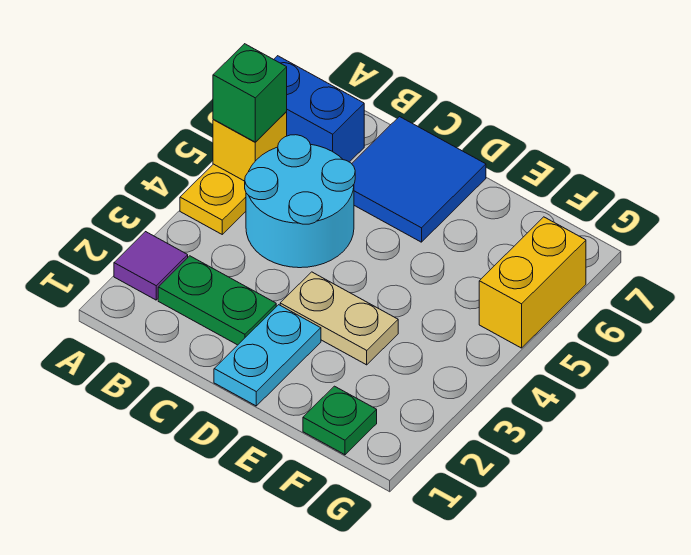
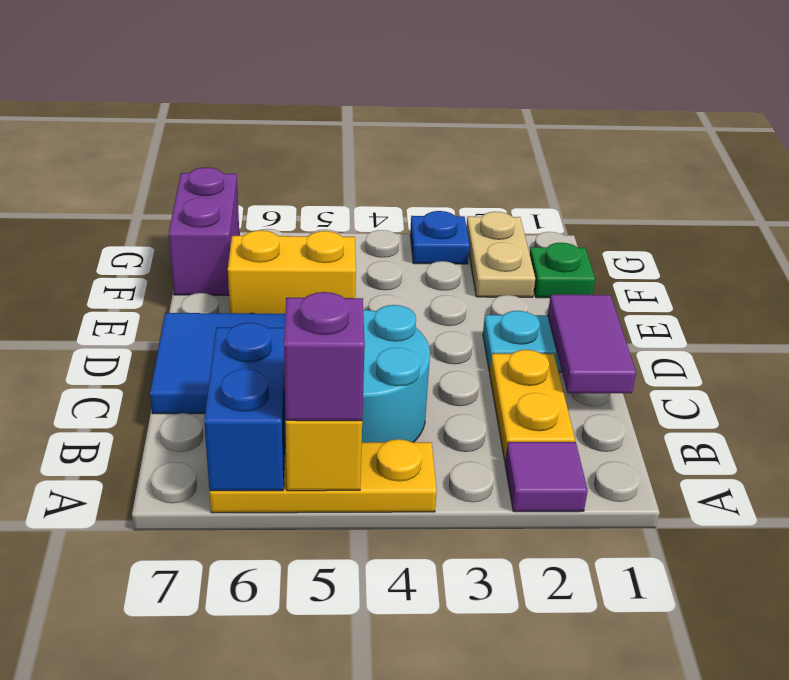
green brick A5 level 3 -> purple brick A5 level 3
green plate B2:C2 level 1 -> yellow plate B2:C2 level 1
none -> purple tile C1:D1 level 2
tan plate D3:E3 level 1 -> tan plate F2:G2 level 1
none -> purple brick F7:G7 level 1
none -> blue plate G3 level 1
yellow brick G5:G6 level 1 -> yellow brick E5:E6 level 1

